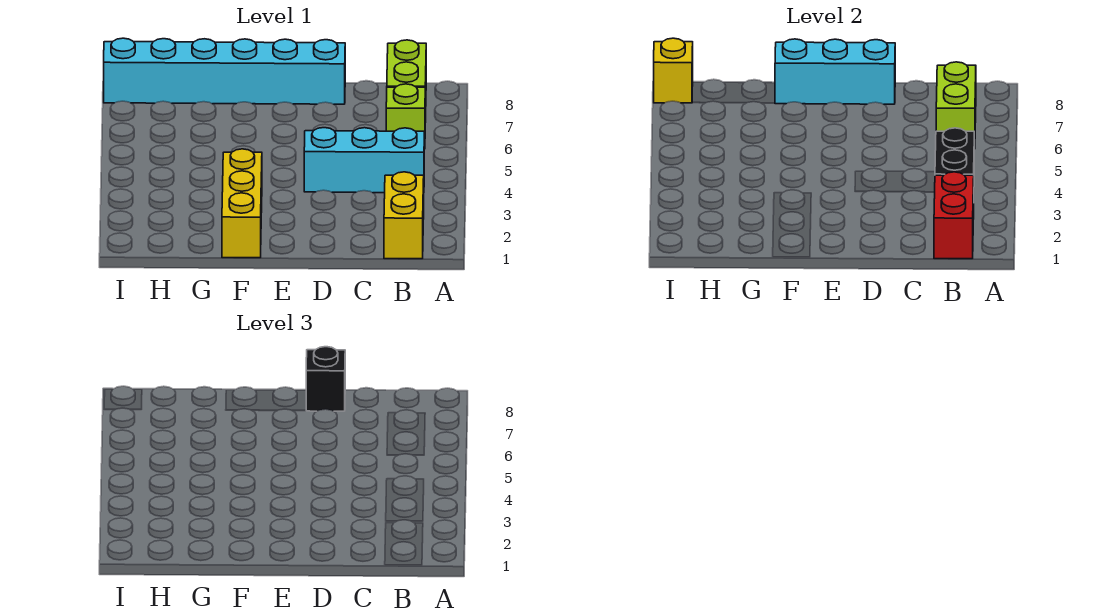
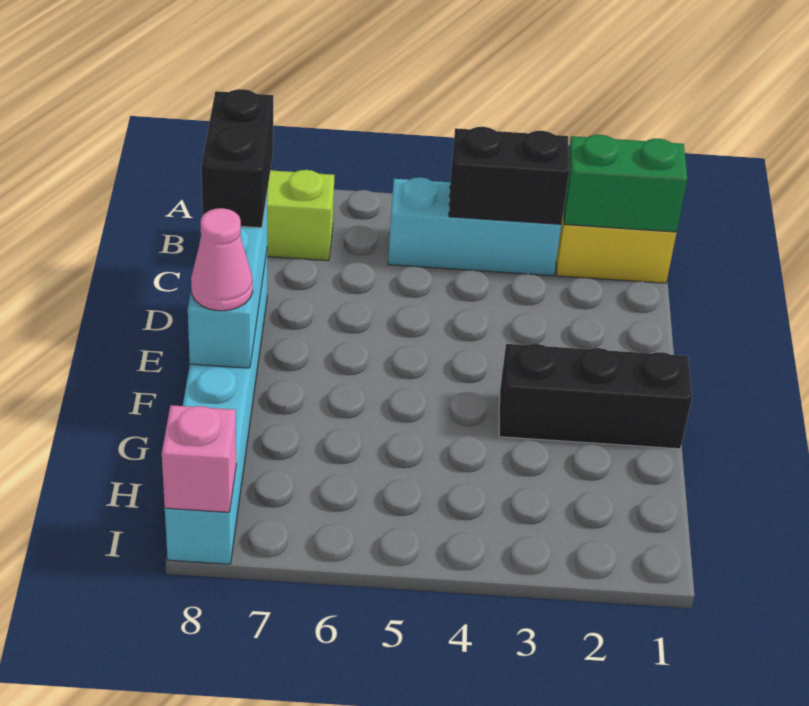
red brick B1:B2 level 2 -> green brick B1:B2 level 2
cyan brick B4:D4 level 1 -> cyan brick B3:B5 level 1
lime brick B6 level 1 -> none
lime brick B6:B7 level 2 -> none
black brick D8 level 3 -> black brick C8:D8 level 3
yellow brick F1:F3 level 1 -> black brick F1:F3 level 1
none -> pink cone F8 level 3
yellow brick I8 level 2 -> pink brick I8 level 2

